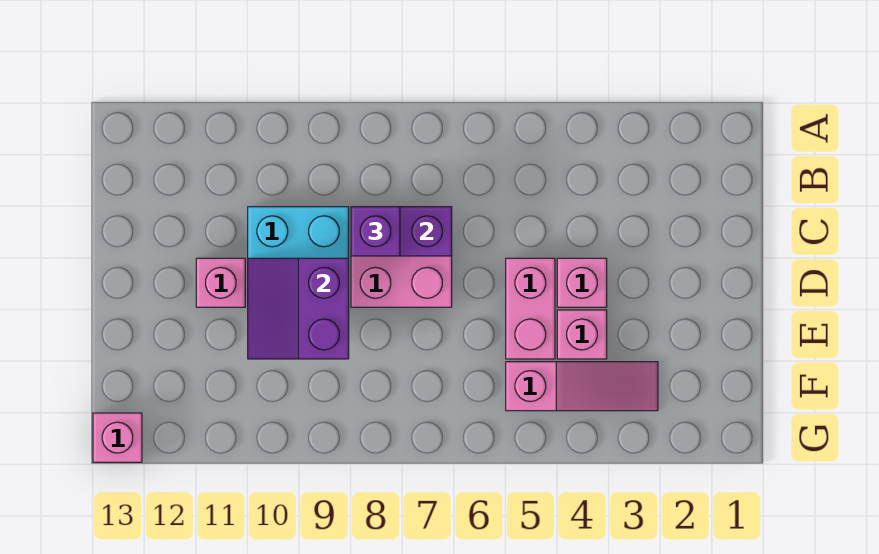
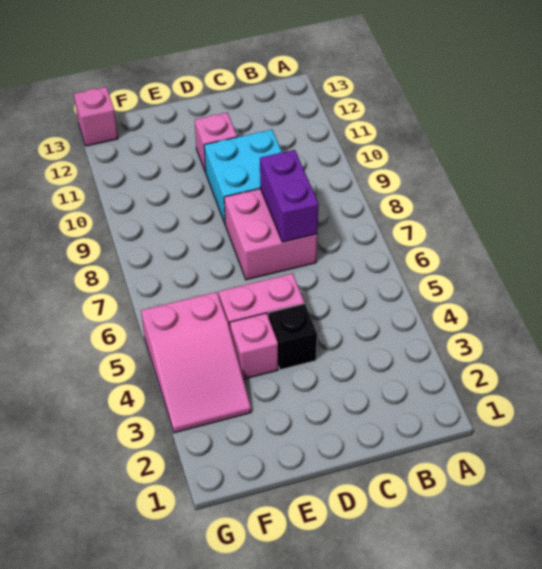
purple brick C8 level 3 -> none
pink brick D4 level 1 -> black brick D4 level 1
purple slope D9:E10 level 2 top 9 -> none
pink slope F3:F5 level 1 top 5 -> pink slope F3:G5 level 1 top 5

